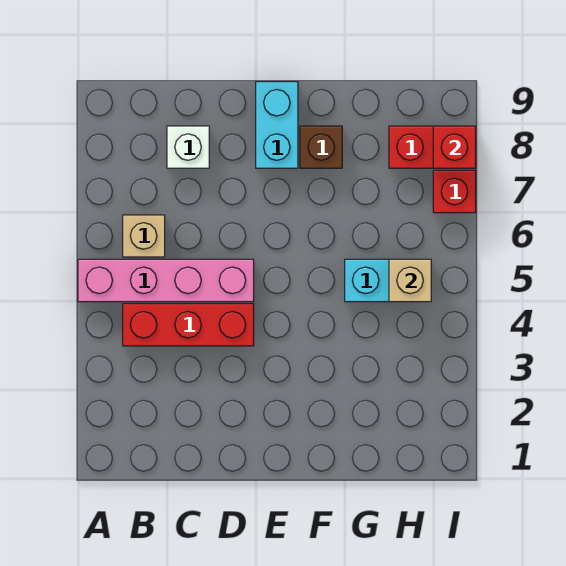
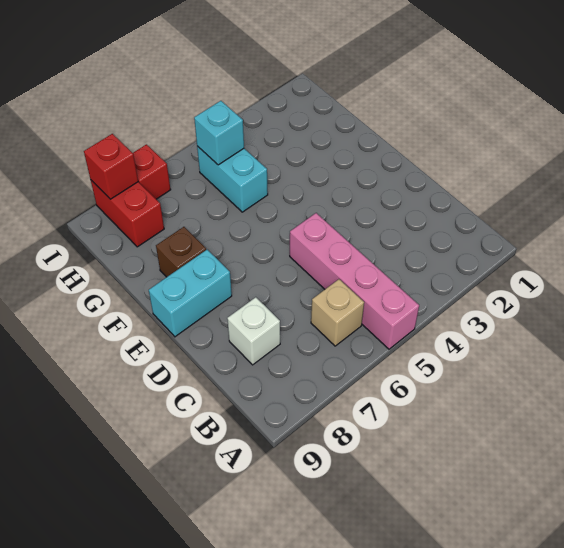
red brick B4:D4 level 1 -> none
tan brick H5 level 2 -> cyan brick H5 level 2

